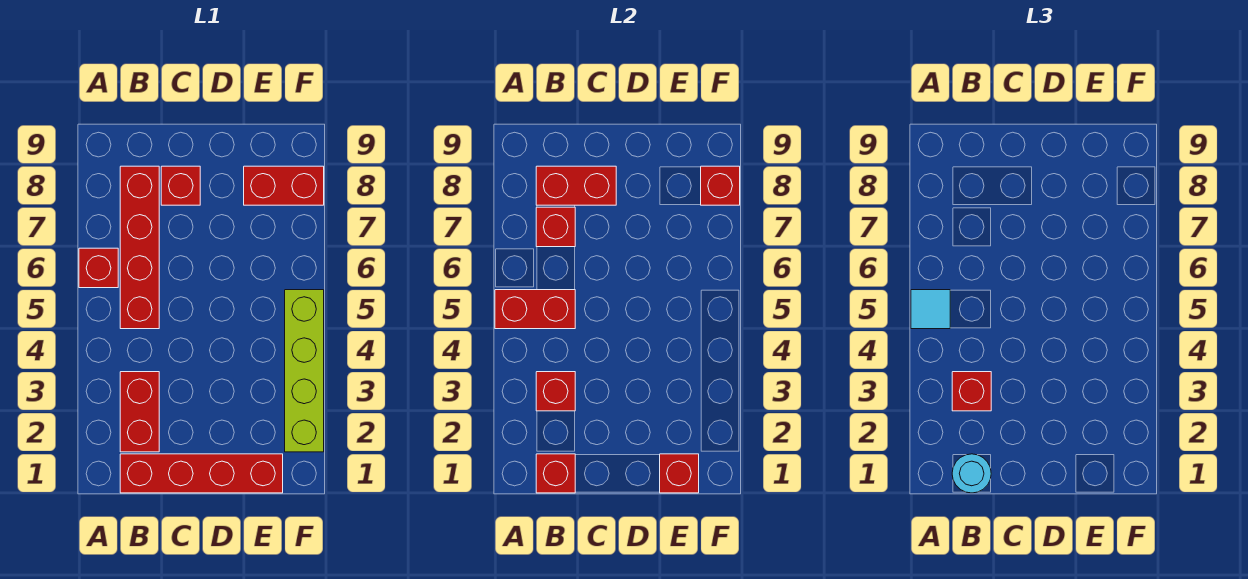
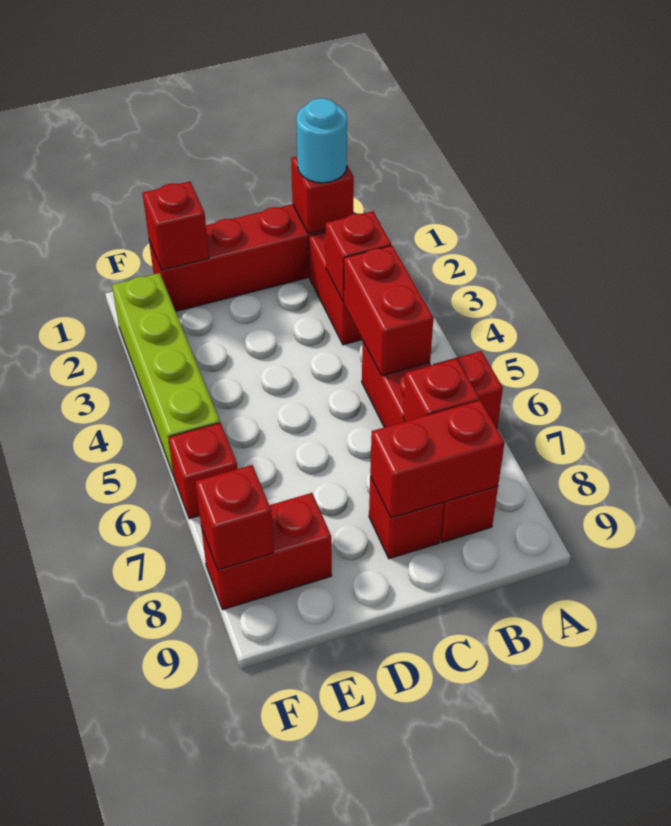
red brick A5:B5 level 2 -> red brick B4:B5 level 2
cyan tile A5 level 3 -> none
red brick B3 level 3 -> red brick F6 level 1

